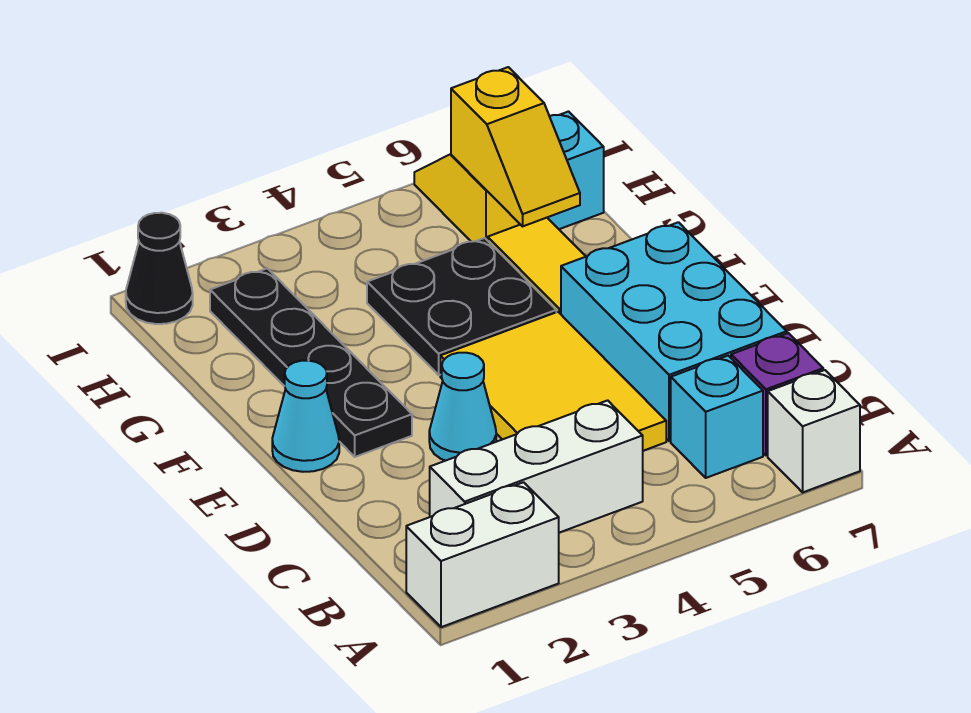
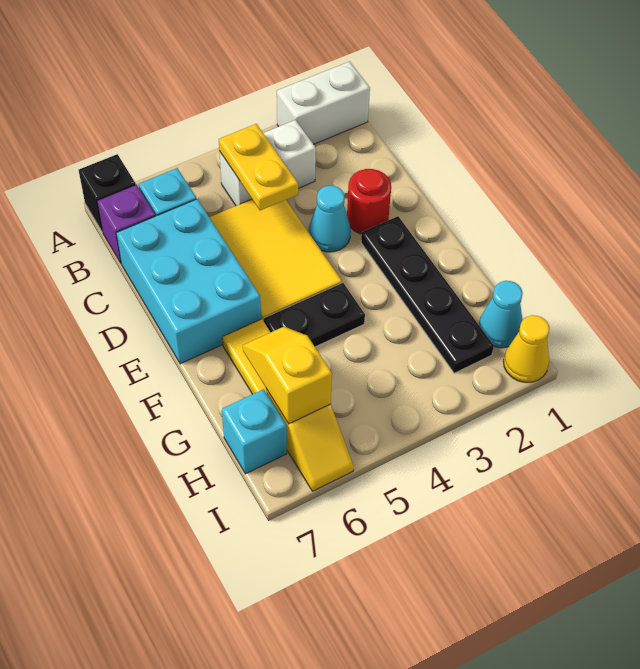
white brick A7 level 1 -> black brick A7 level 1
white brick B2:B4 level 1 -> white brick B3:B4 level 1
none -> yellow plate B4:C4 level 2
none -> red round brick D2 level 1
cyan cone E1 level 1 -> cyan cone H1 level 1
black plate F4:G5 level 1 -> black plate F4:F5 level 1
black cone I1 level 1 -> yellow cone I1 level 1

